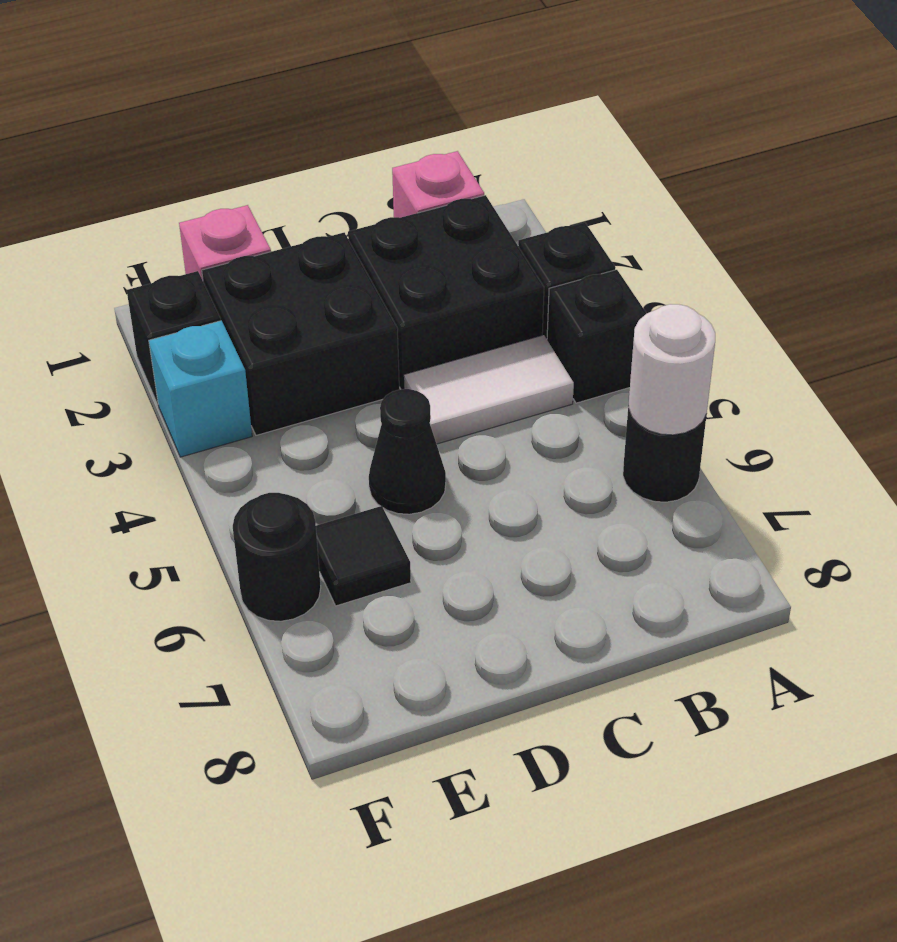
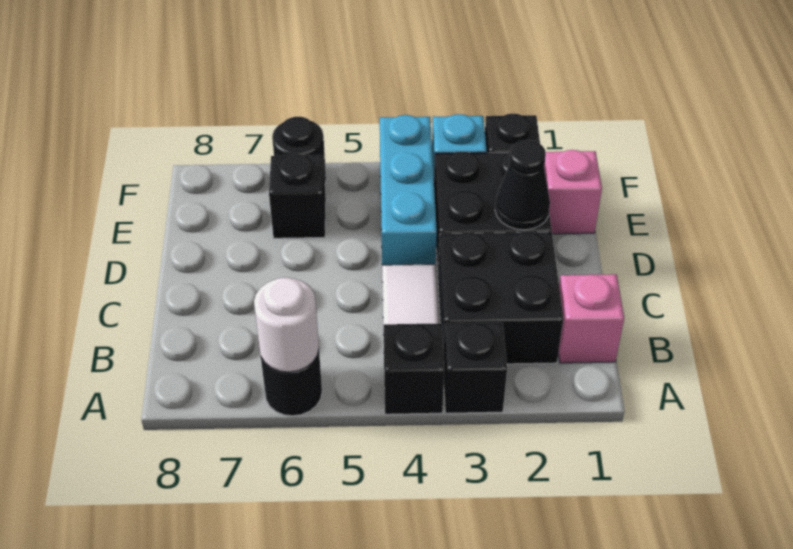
none -> cyan brick D4:F4 level 1
black cone D5 level 1 -> black cone D2 level 2
black tile E6 level 1 -> black brick E6 level 1

